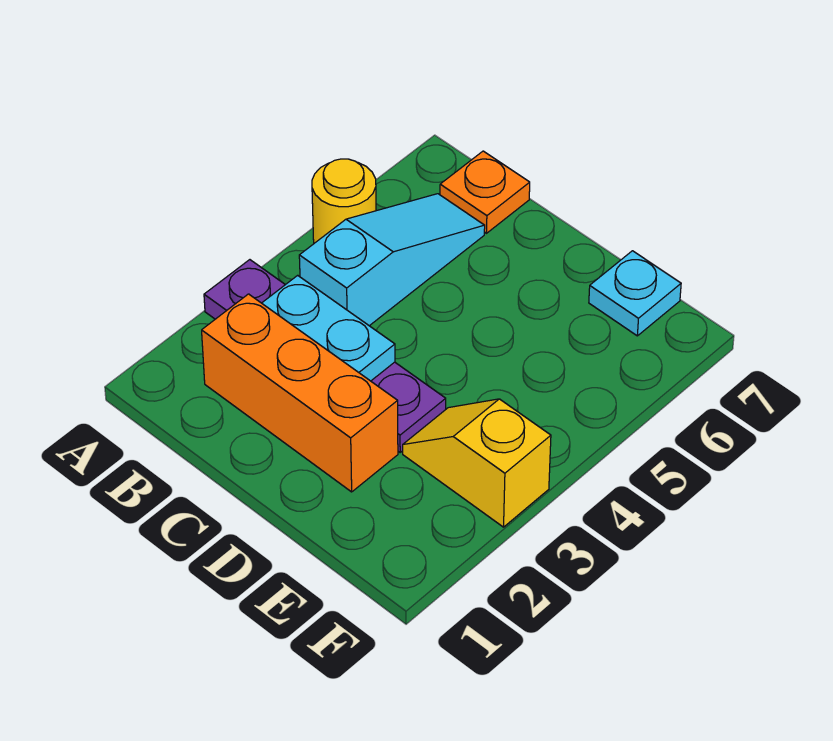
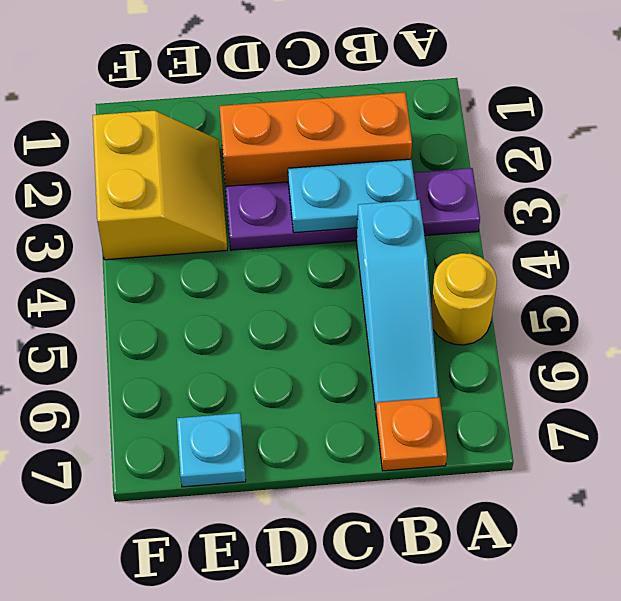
yellow slope E3:F3 level 1 top F -> yellow slope E2:F3 level 1 top F

